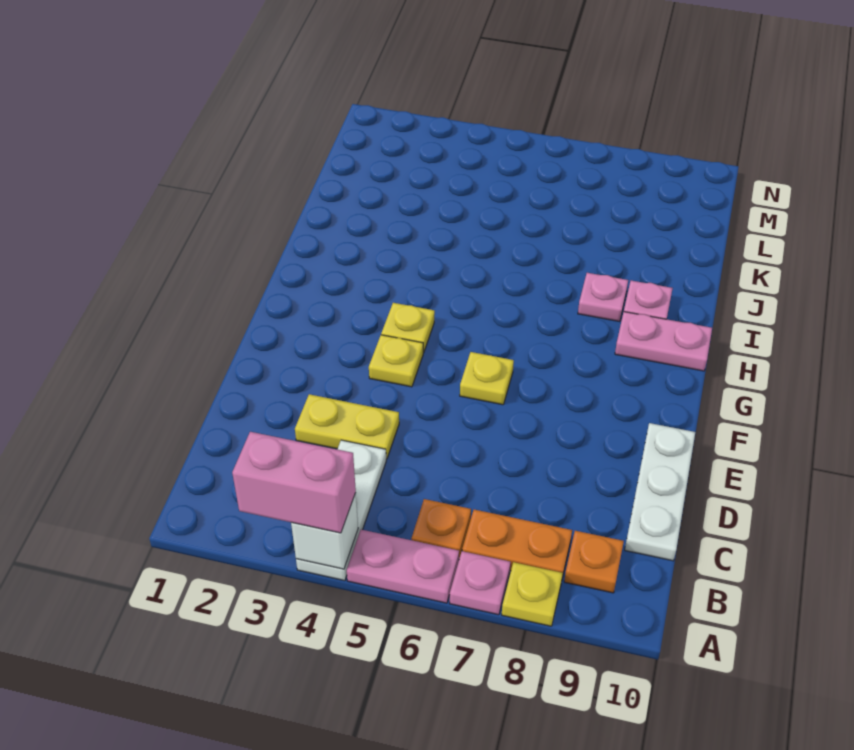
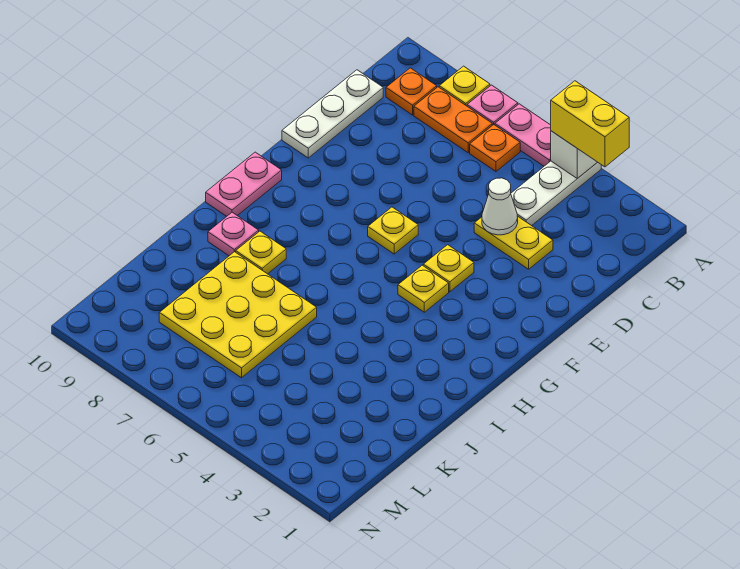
pink brick A3:A4 level 3 -> yellow brick A3:A4 level 3
none -> white cone D4 level 2
pink plate H9:H10 level 1 -> pink plate G10:H10 level 1
pink plate I8 level 1 -> yellow plate I8 level 1
none -> yellow plate J6:L8 level 1

